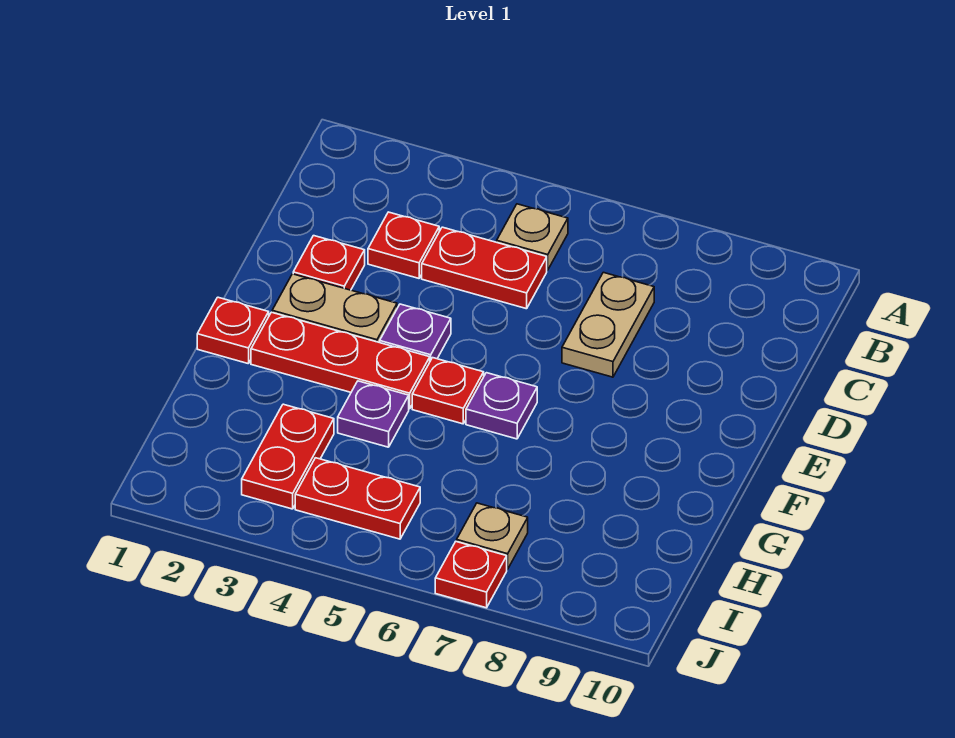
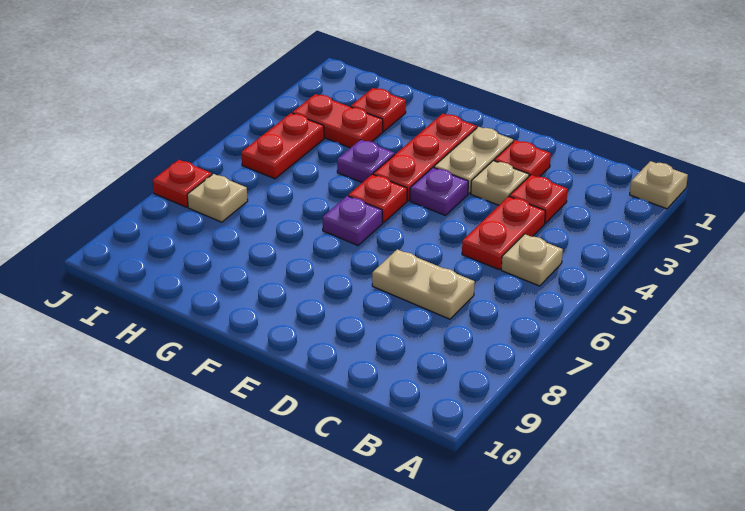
none -> tan plate A1 level 1
none -> tan plate D3 level 1
red plate F1 level 1 -> red plate H2 level 1

